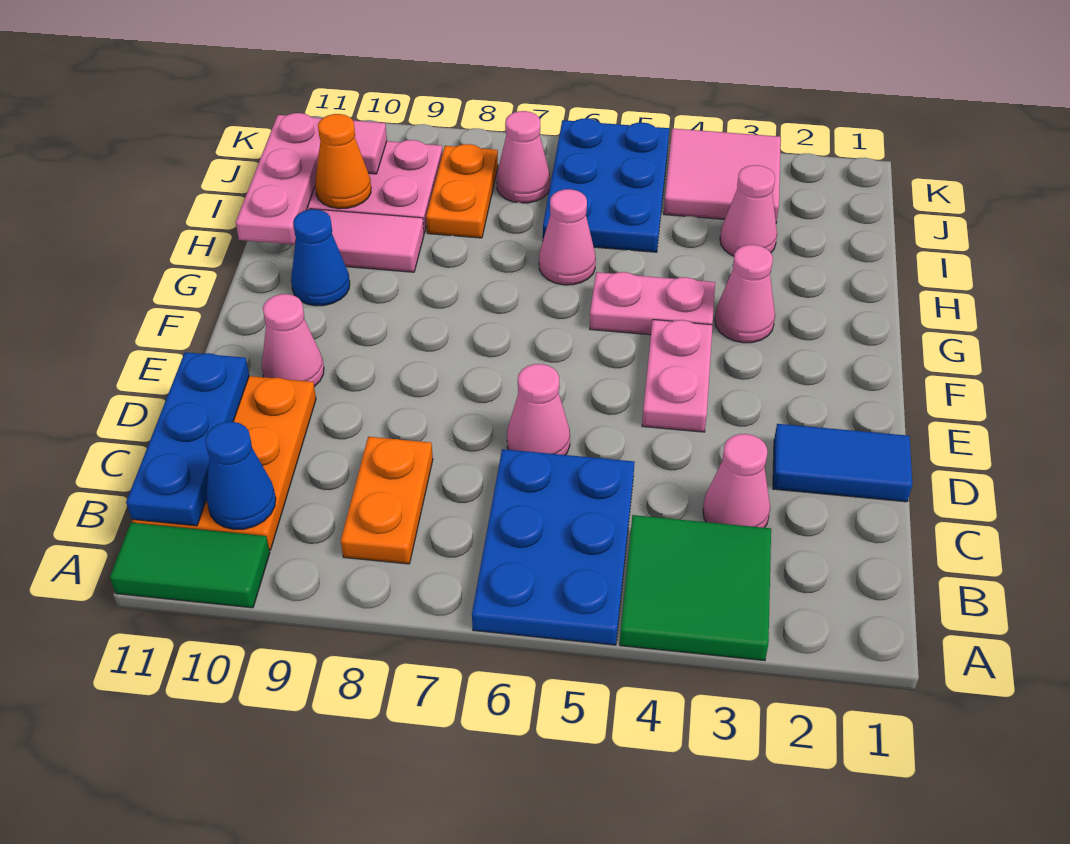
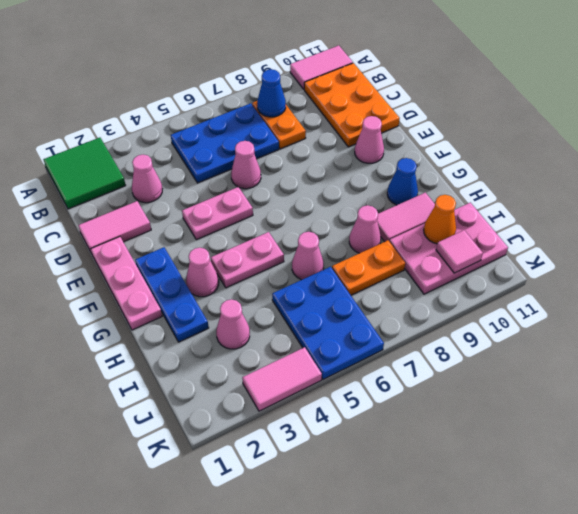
green tile A3:B4 level 1 -> green tile A1:B2 level 1
blue plate A5:C6 level 1 -> blue plate B5:C7 level 1
green tile A10:A11 level 1 -> pink tile A10:A11 level 1
blue cone B10 level 2 -> blue cone B8 level 2
blue plate B11:D11 level 2 -> blue plate F2:H2 level 1
blue tile D1:D2 level 1 -> pink tile D1:D2 level 1
pink plate E4:F4 level 1 -> pink plate E4:E5 level 1
pink plate H11:J11 level 2 -> pink plate E1:G1 level 1
orange plate I8:J8 level 1 -> orange plate I7:I8 level 1
pink tile J3:K4 level 1 -> pink tile K3:K4 level 1
pink cone J7 level 1 -> pink cone H8 level 1

